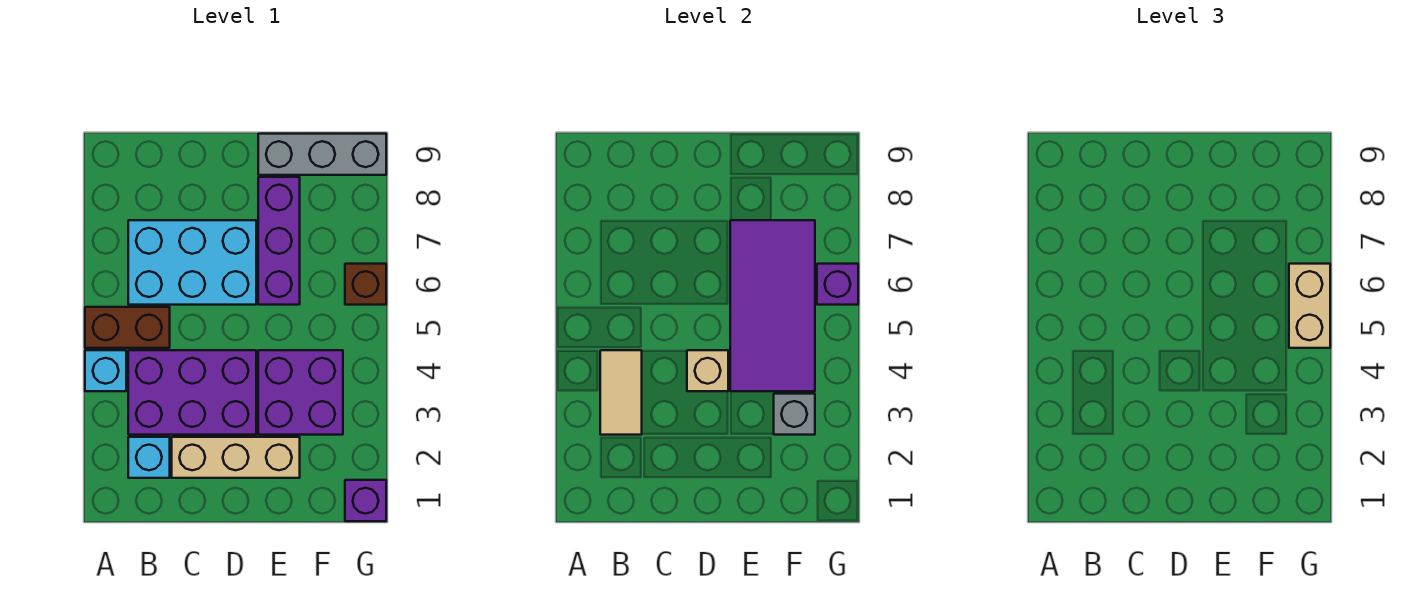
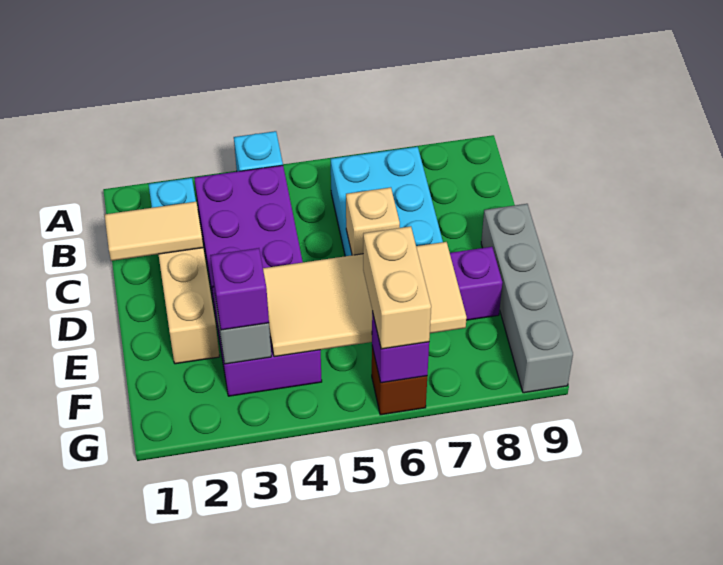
brown brick A5:B5 level 1 -> none
tan tile B3:B4 level 2 -> tan tile C1:C2 level 2
tan brick D4 level 2 -> tan brick D6 level 2
purple tile E4:F7 level 2 -> tan tile E4:F7 level 2
grey brick E9:G9 level 1 -> grey brick D9:G9 level 1
purple brick G1 level 1 -> purple brick F3 level 3
tan brick G5:G6 level 3 -> tan brick F6:G6 level 3

